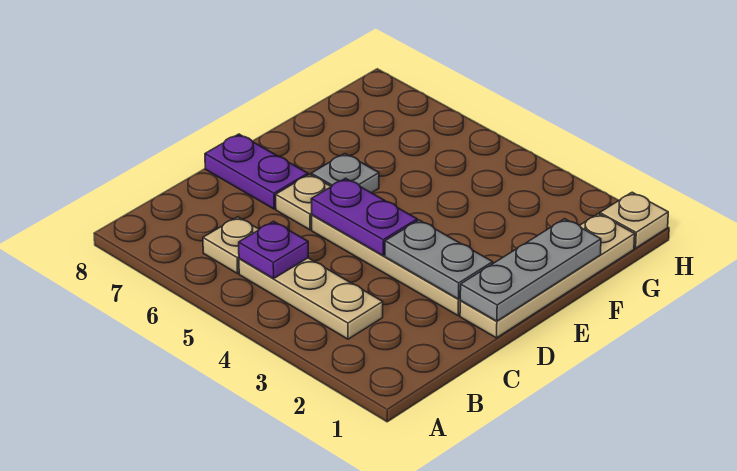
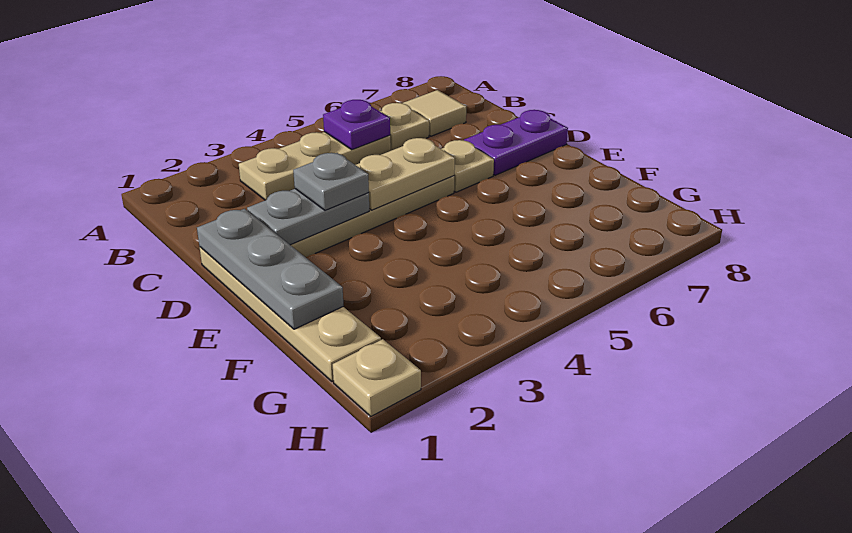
none -> tan tile B7 level 1
purple plate D4:D5 level 2 -> tan plate D4:D5 level 2
grey plate E6 level 1 -> grey plate D3 level 3

